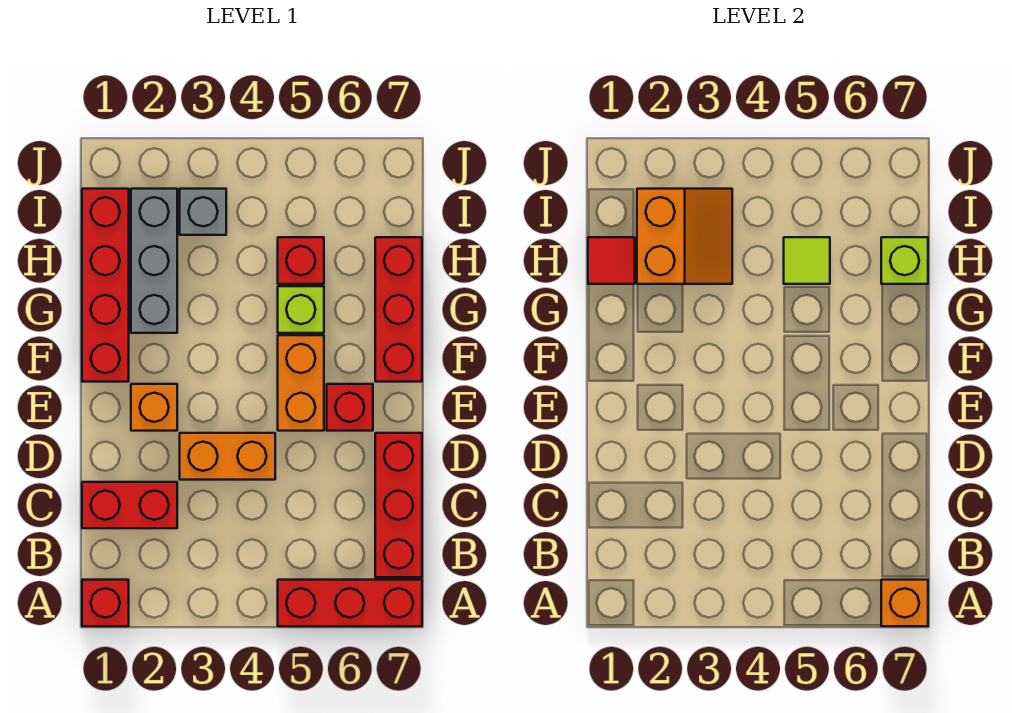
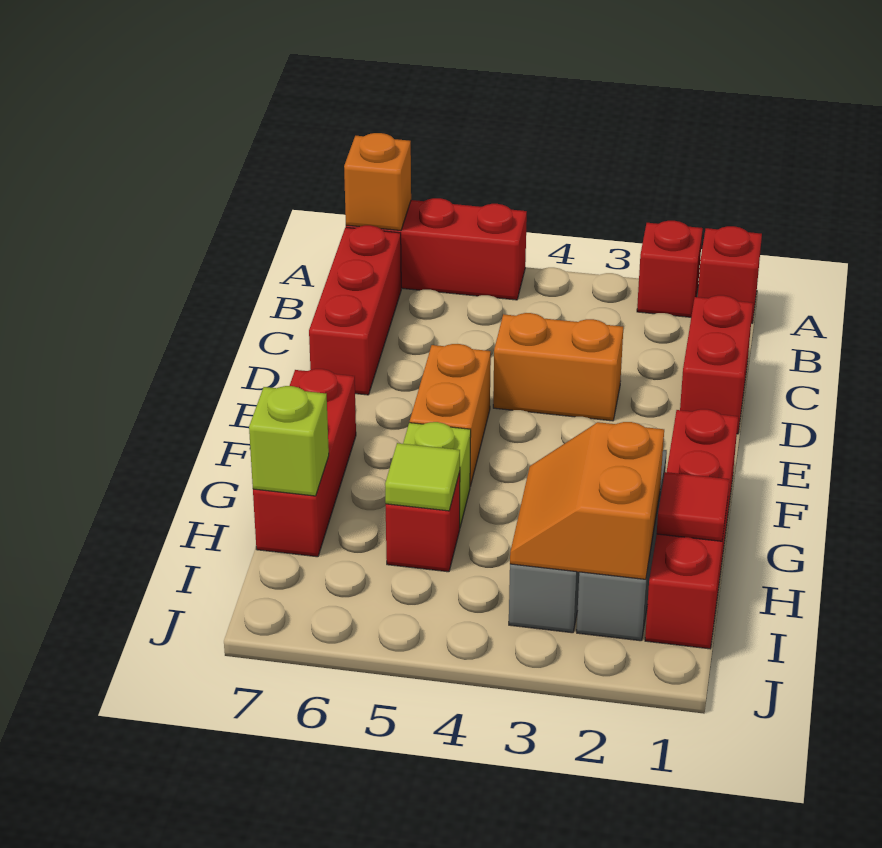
red brick C1:C2 level 1 -> red brick C1:D1 level 1
orange brick E2 level 1 -> none
red brick E6 level 1 -> red brick A2 level 1

